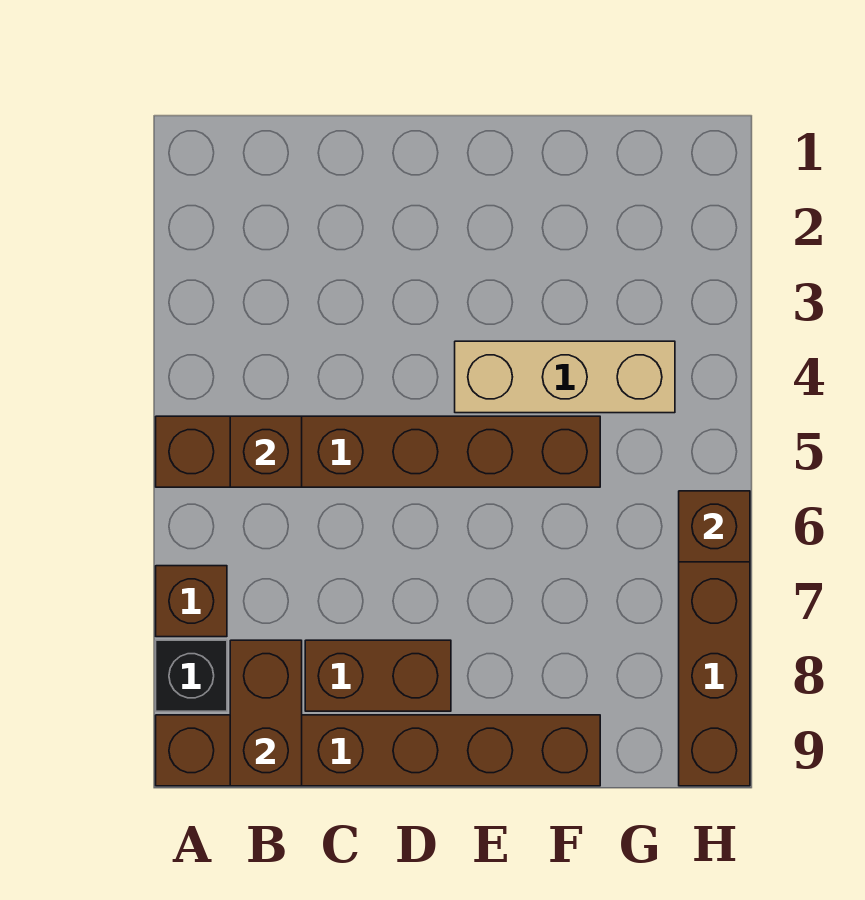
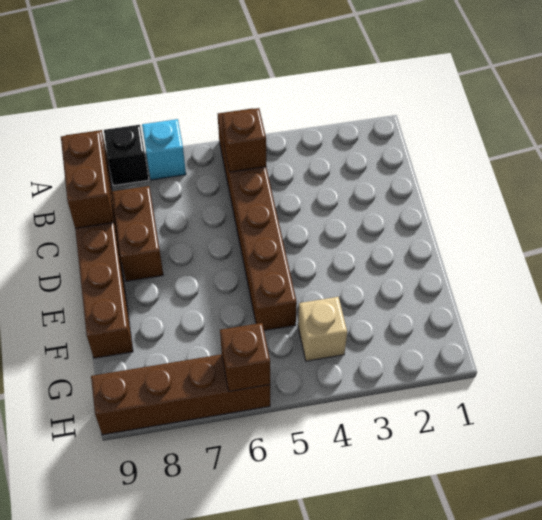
brown brick A7 level 1 -> cyan brick A7 level 1
brown brick B8:B9 level 2 -> brown brick B9:C9 level 2
tan brick E4:G4 level 1 -> tan brick G4 level 1

